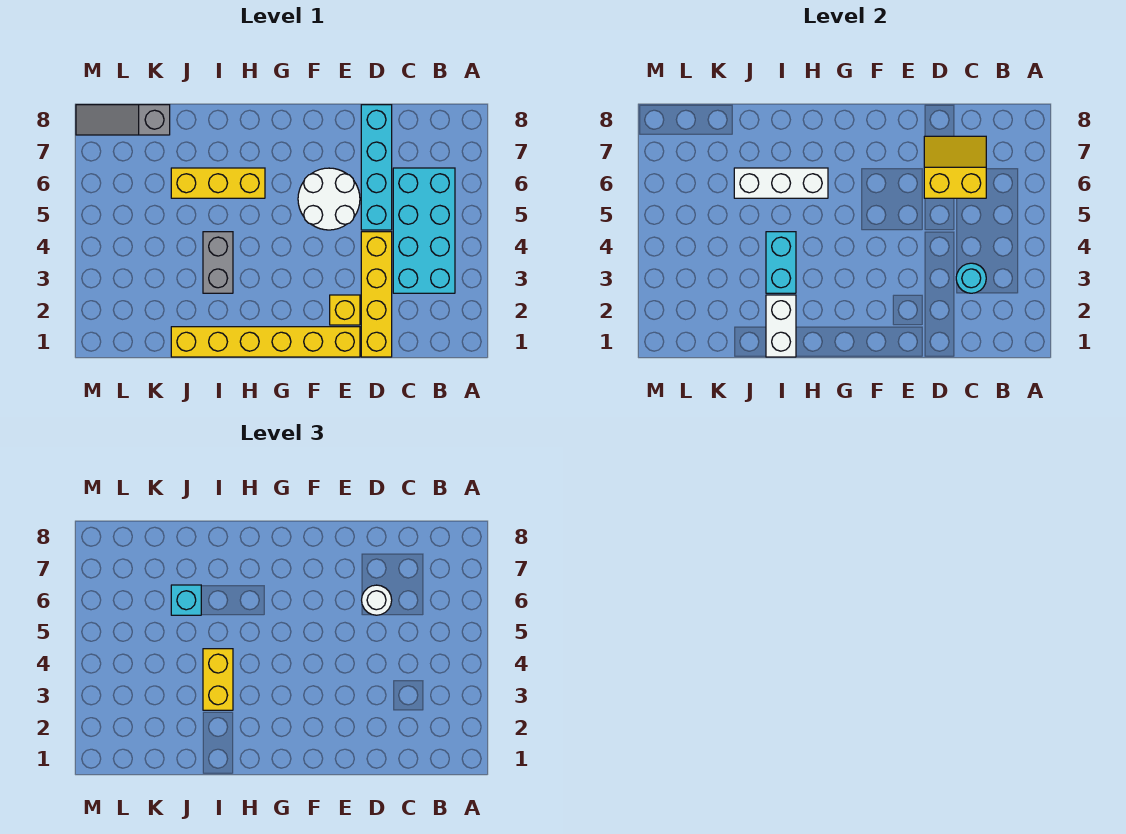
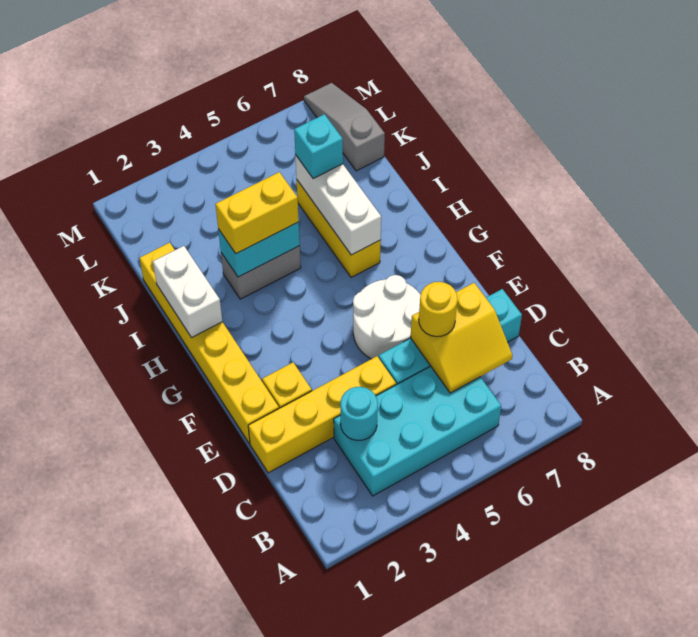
yellow slope C6:D7 level 2 top 6 -> yellow slope C6:D7 level 2 top D
white round brick D6 level 3 -> yellow round brick D6 level 3
white brick I1:I2 level 2 -> white brick H1:I1 level 2

